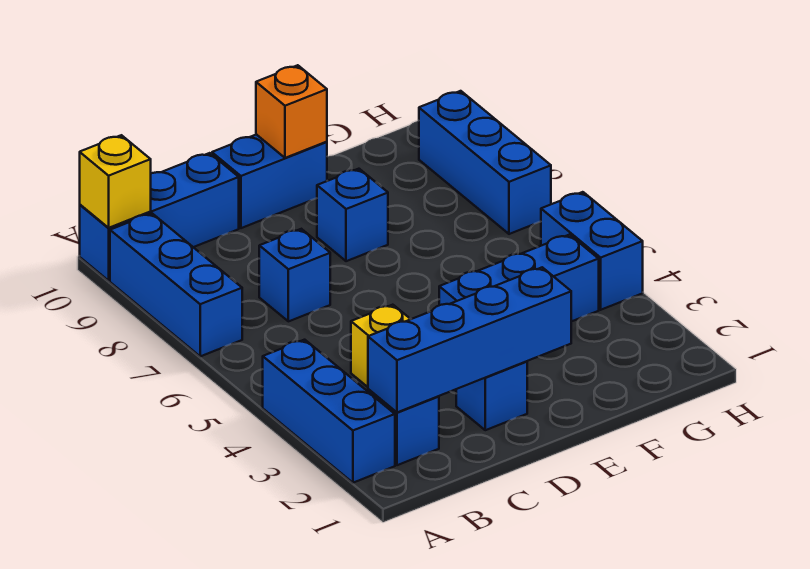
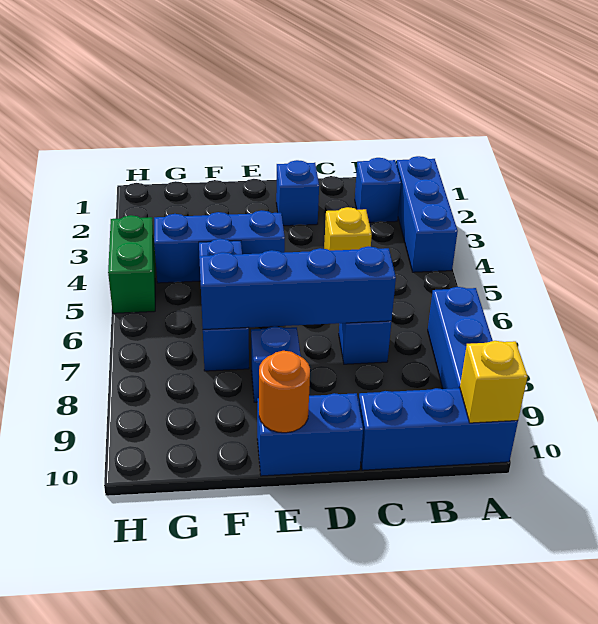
blue brick B2:E2 level 2 -> blue brick C7:F7 level 2
orange brick E10 level 2 -> orange round brick E10 level 2
blue brick H4:H5 level 1 -> green brick H4:H5 level 1
blue brick H7:H9 level 1 -> blue brick F5:F7 level 1

